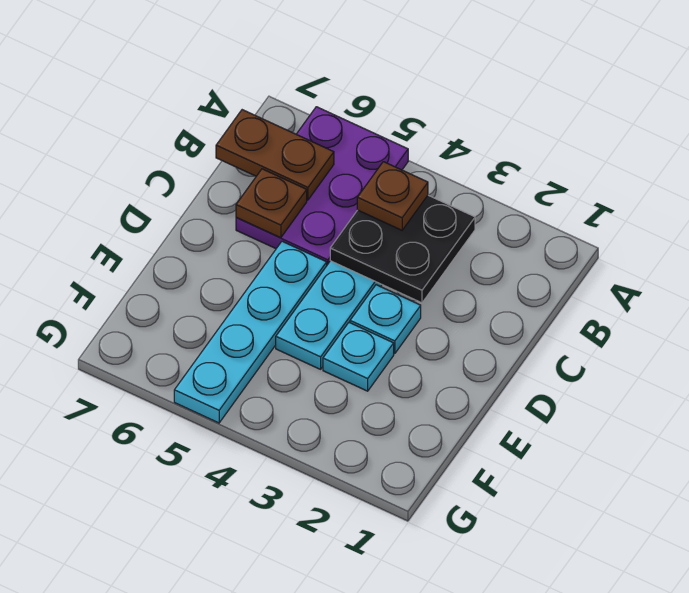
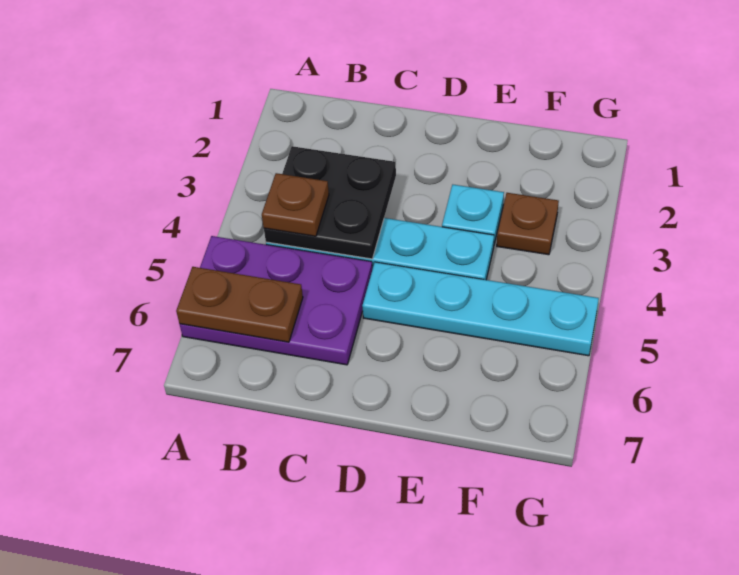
brown plate B6:B7 level 2 -> brown plate A6:B6 level 2
brown plate C6 level 2 -> brown plate F3 level 1
cyan plate D3 level 1 -> none

